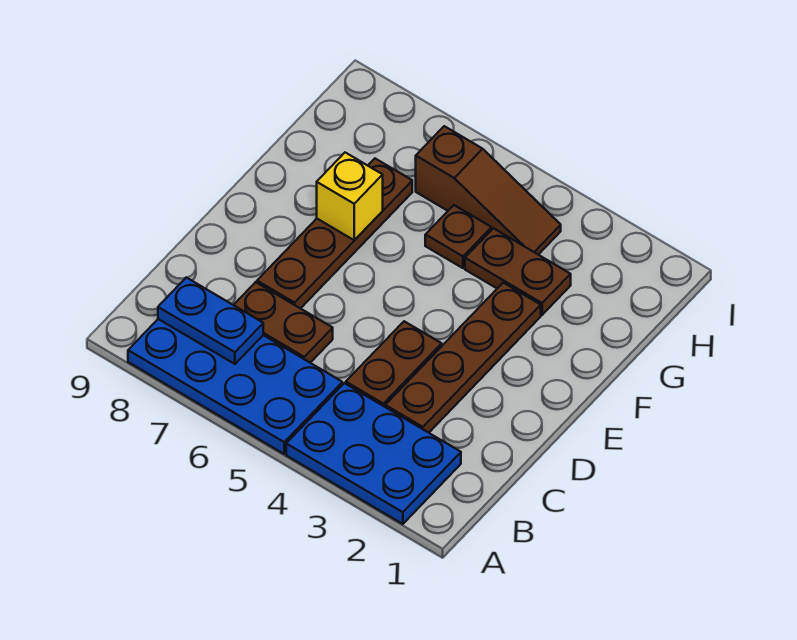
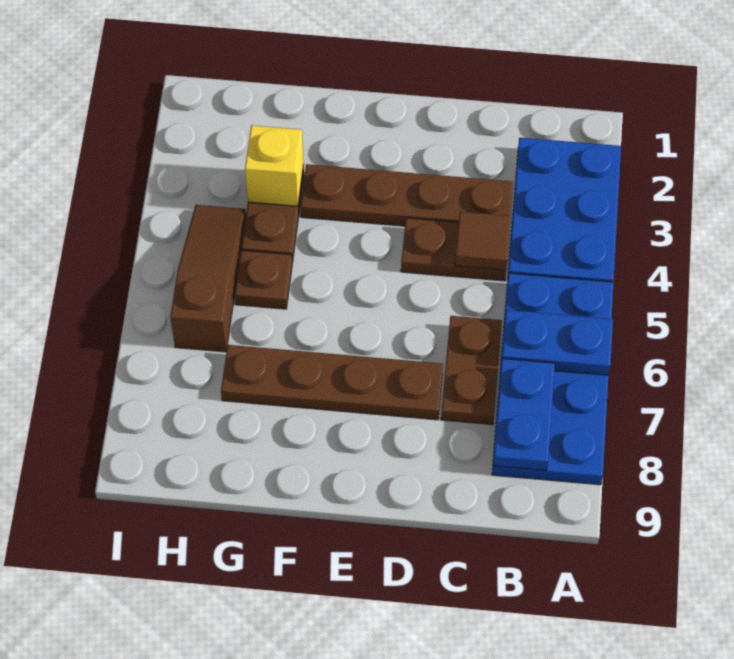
none -> blue plate A6:B6 level 2
none -> brown tile C4 level 2
yellow brick F7 level 2 -> yellow brick G3 level 2

